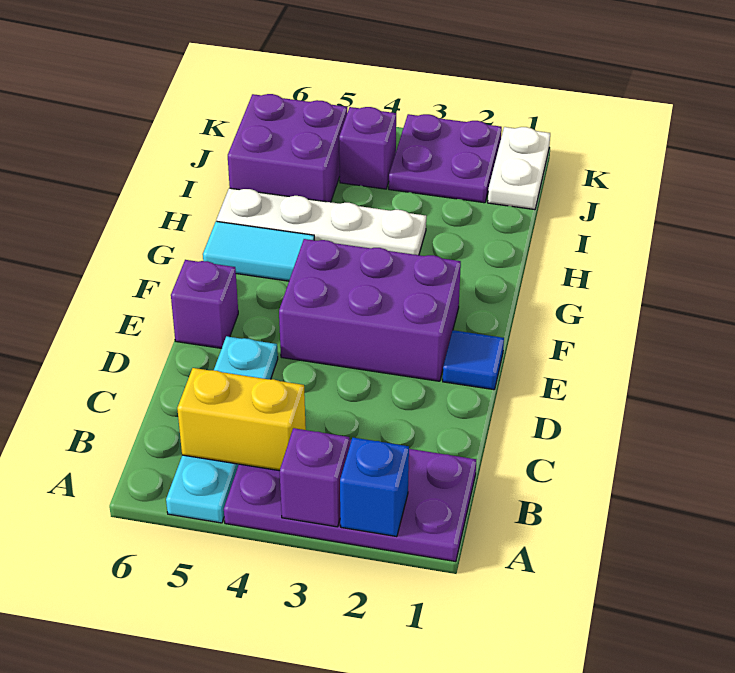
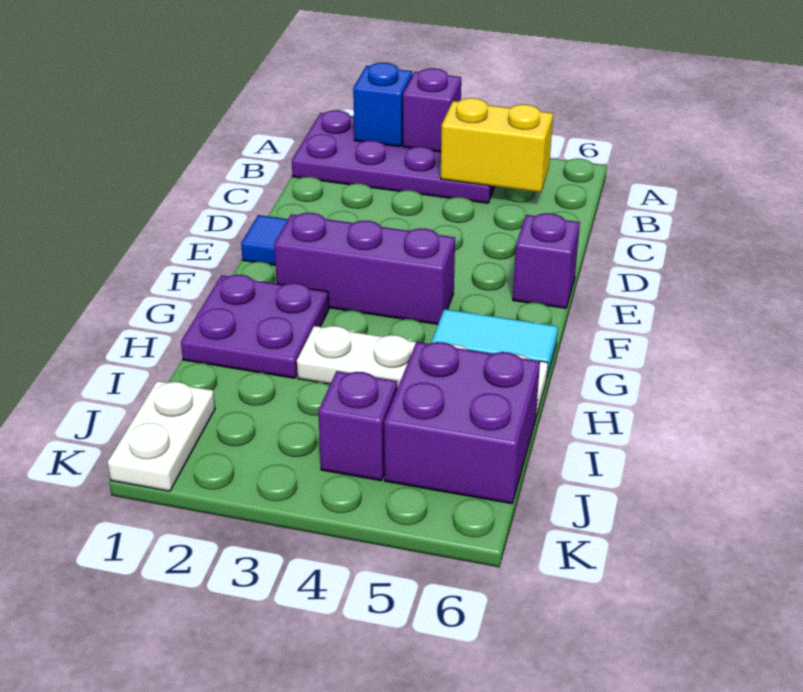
cyan plate A5:D5 level 1 -> none
purple brick E2:F4 level 1 -> purple brick F2:F4 level 1
purple plate J2:K3 level 1 -> purple plate G1:H2 level 1

